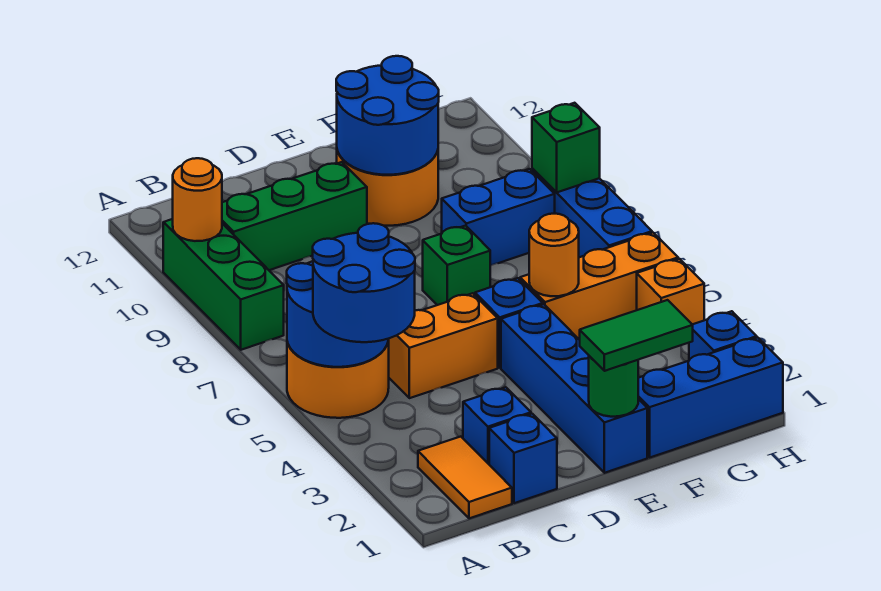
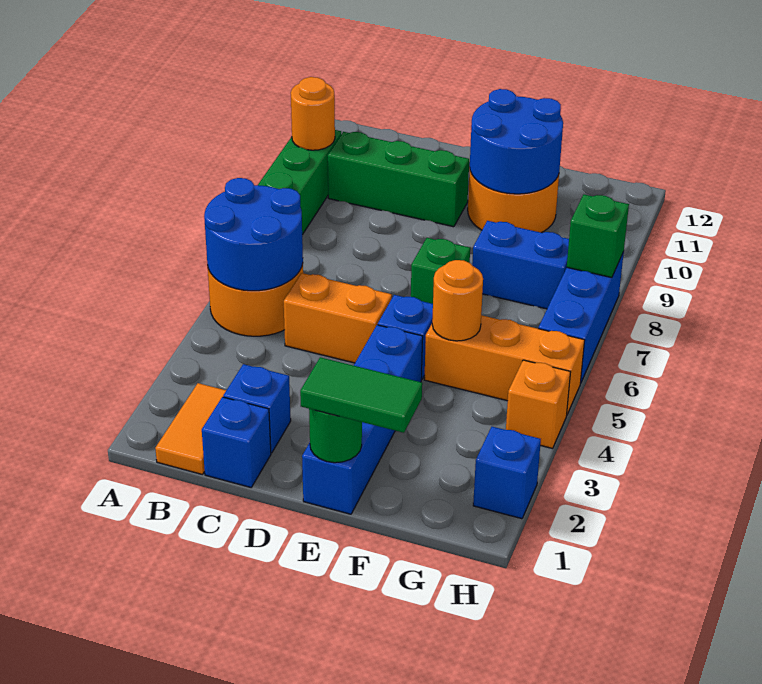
blue round brick A4:B5 level 3 -> none
blue brick F1:H1 level 1 -> none

